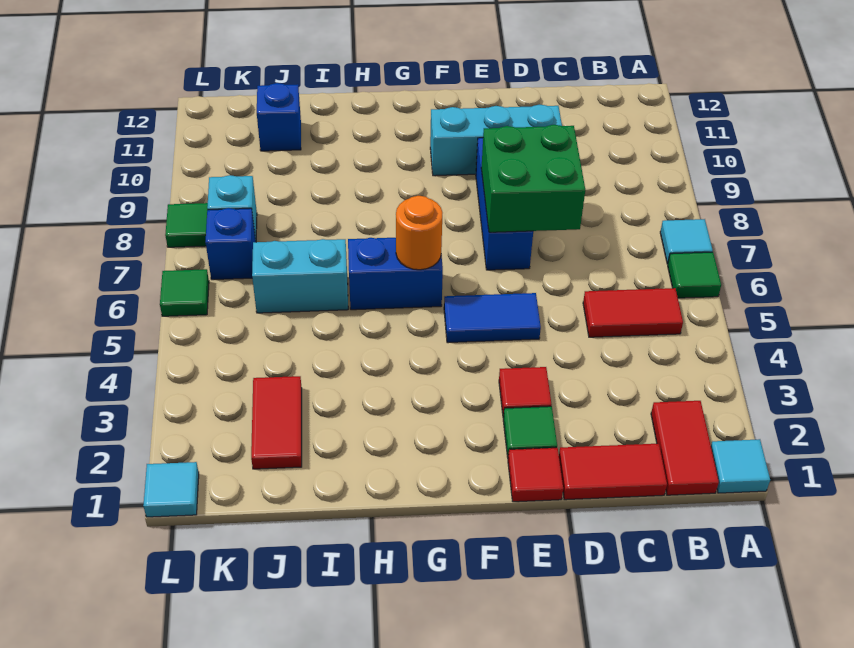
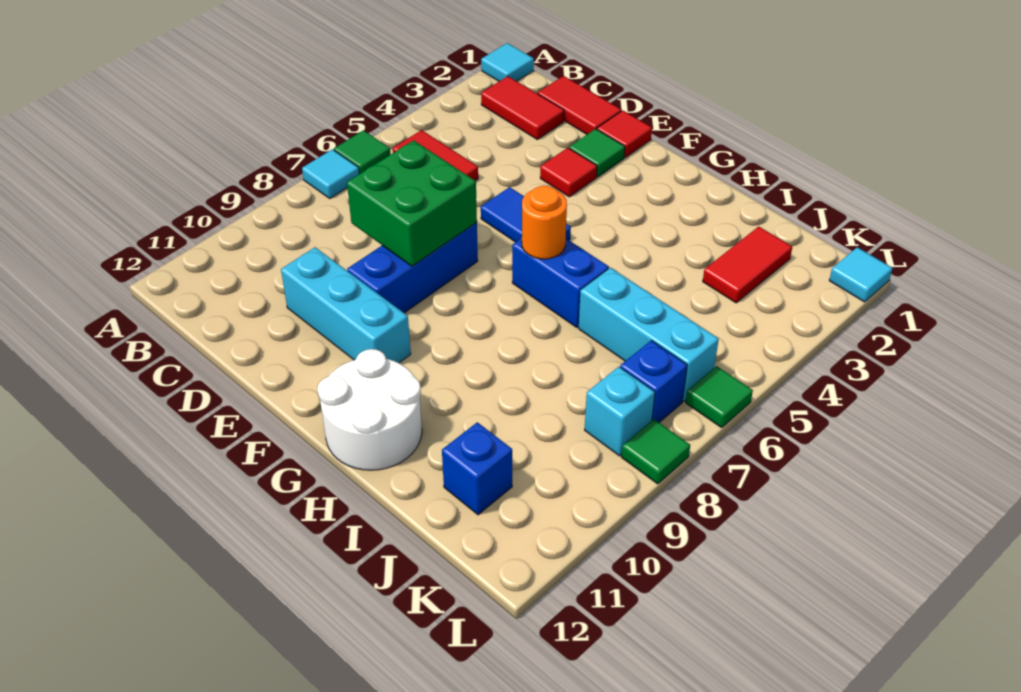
red tile B1:B2 level 1 -> red tile B2:C2 level 1
none -> white round brick G11:H12 level 1
cyan brick I6:J6 level 1 -> cyan brick I6:K6 level 1

